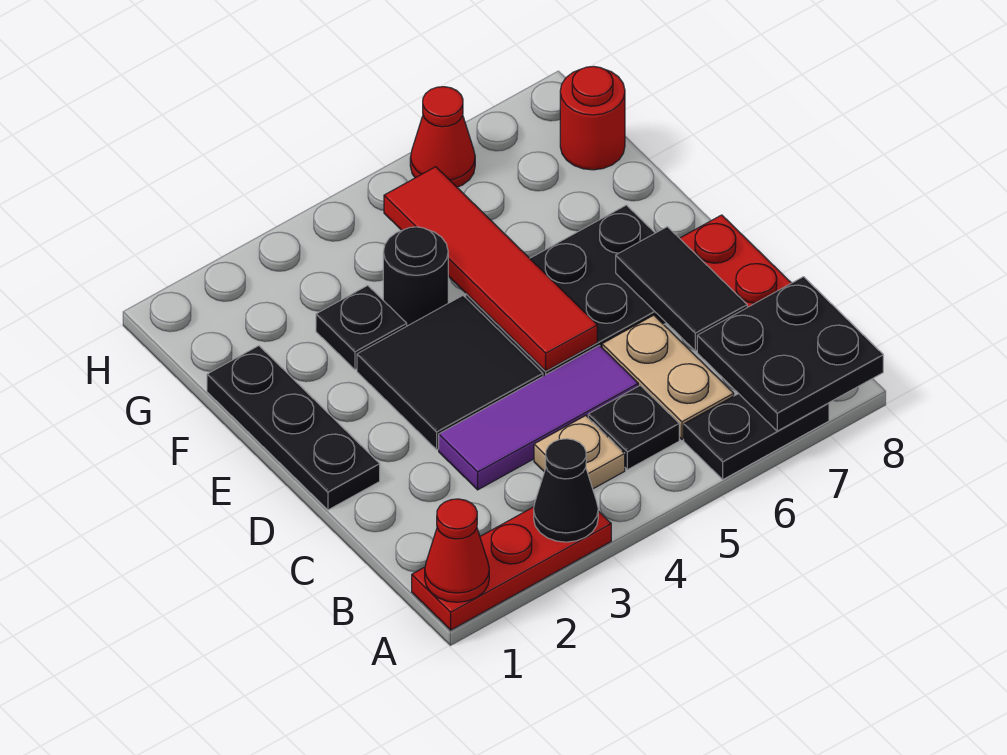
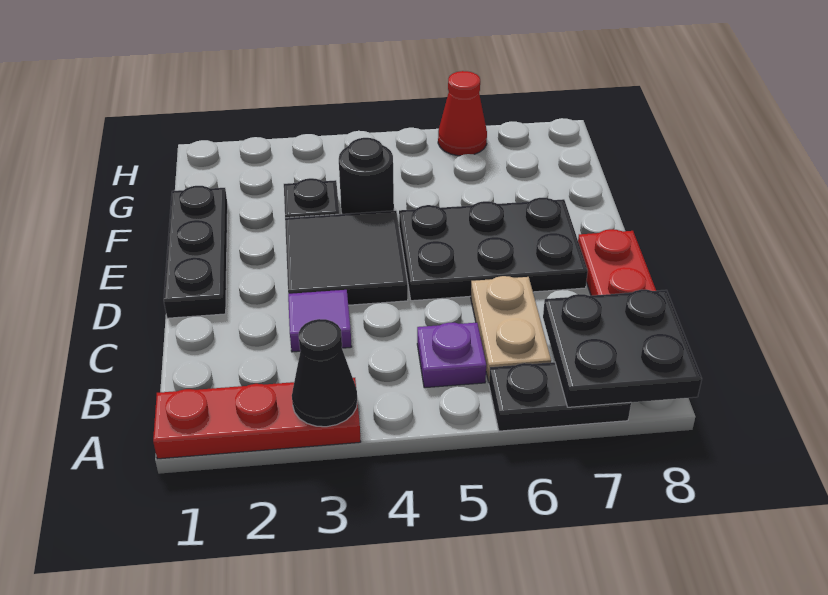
red cone A1 level 2 -> none
tan plate B4 level 1 -> none
black plate B5 level 1 -> purple plate B5 level 1
purple tile C3:C5 level 1 -> purple tile C3 level 1
black tile C7:D7 level 2 -> none
red tile D5:G5 level 2 -> none
red round brick G8 level 1 -> none

